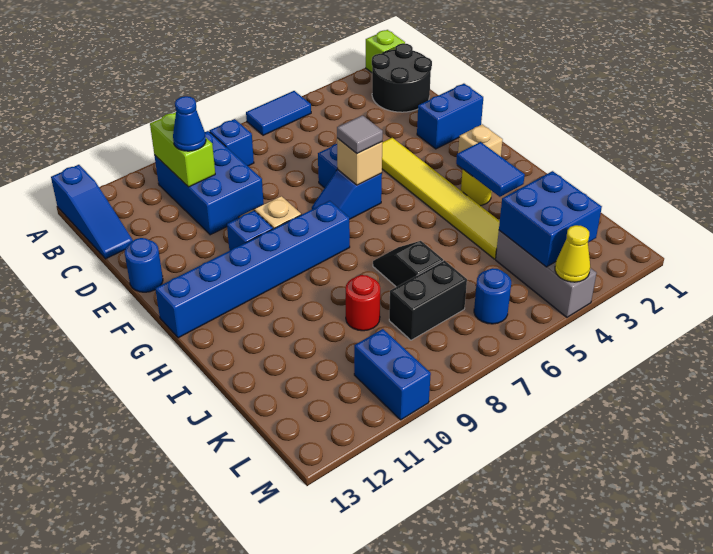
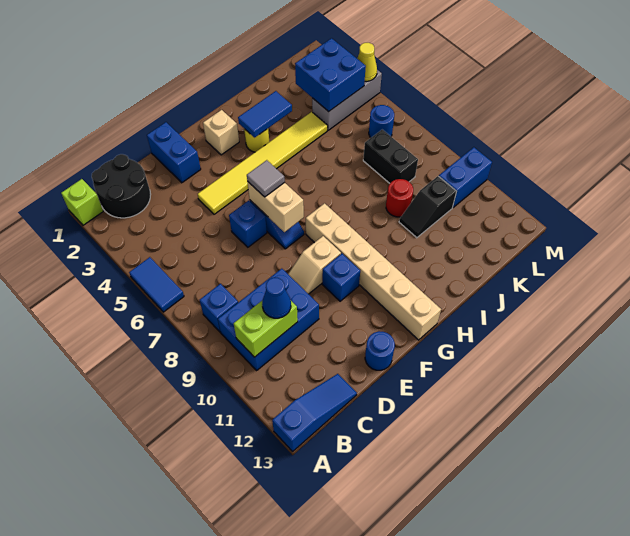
tan brick F6 level 2 -> tan brick F6:F7 level 2
blue brick G8:G13 level 1 -> tan brick G8:G13 level 1
black slope I7:J7 level 1 top J -> black slope J10:K10 level 1 top K

